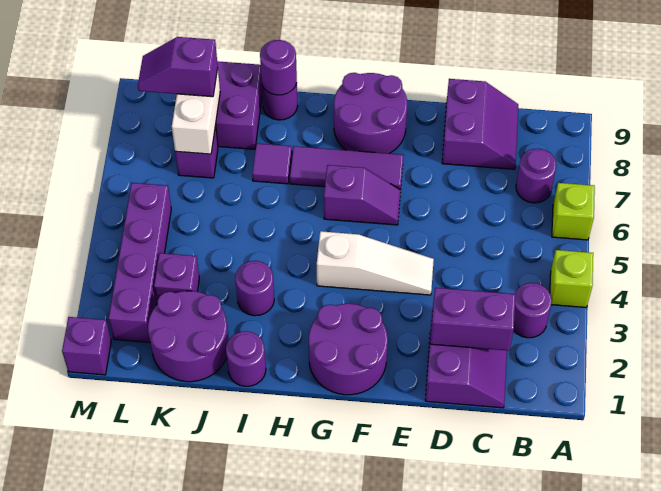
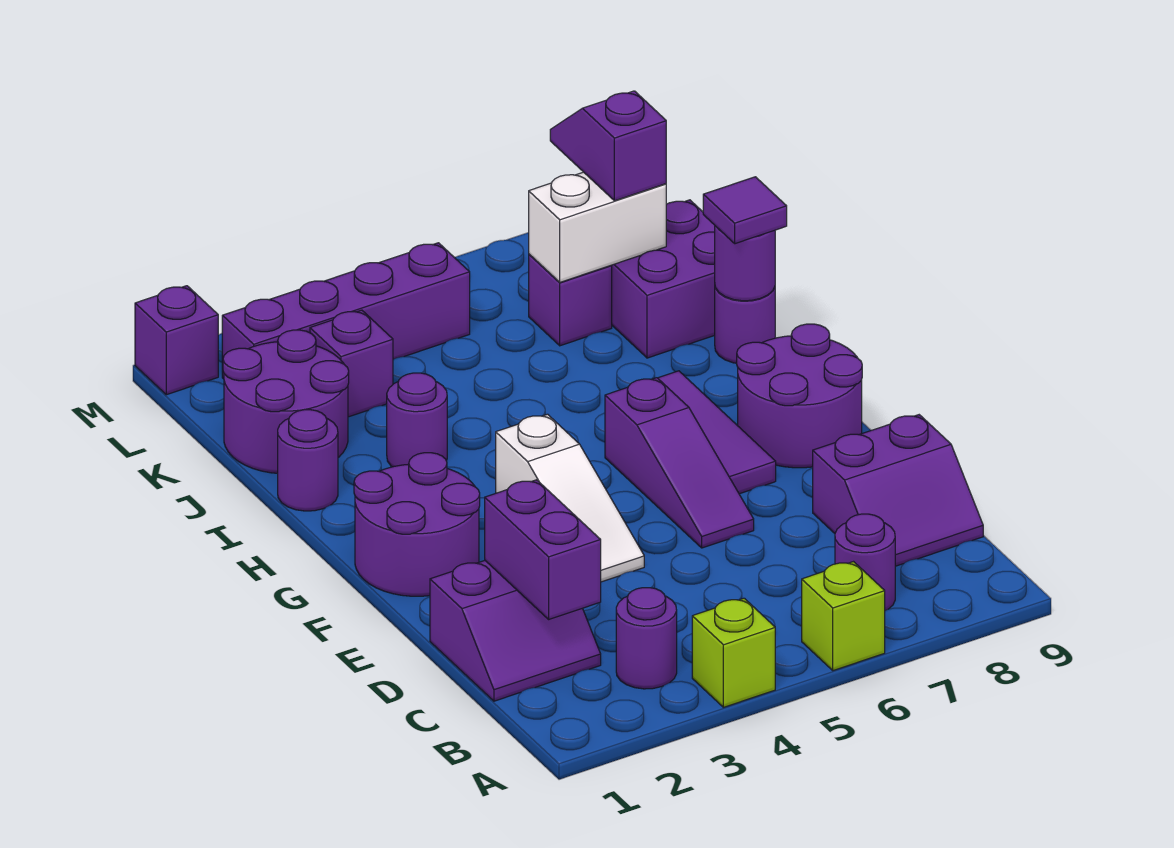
purple slope F6:G6 level 1 top G -> purple slope E6:G6 level 1 top G
purple tile I7 level 1 -> purple tile I9 level 3

